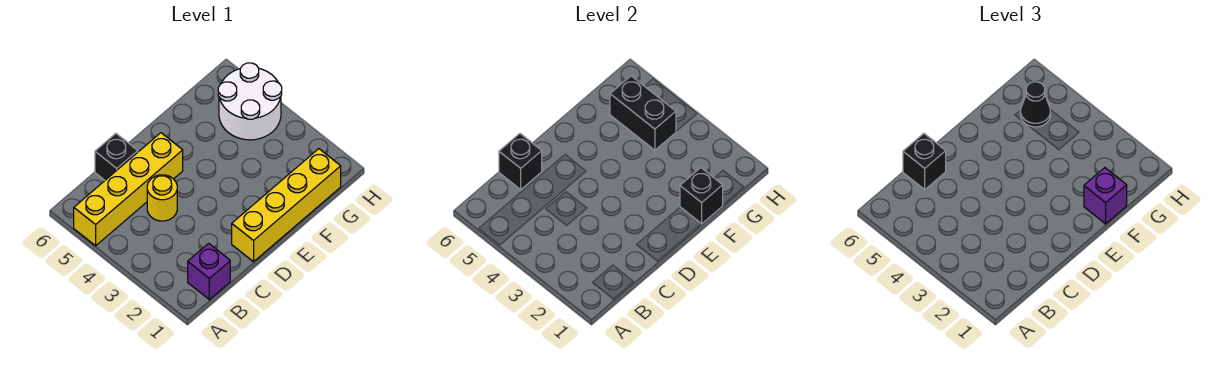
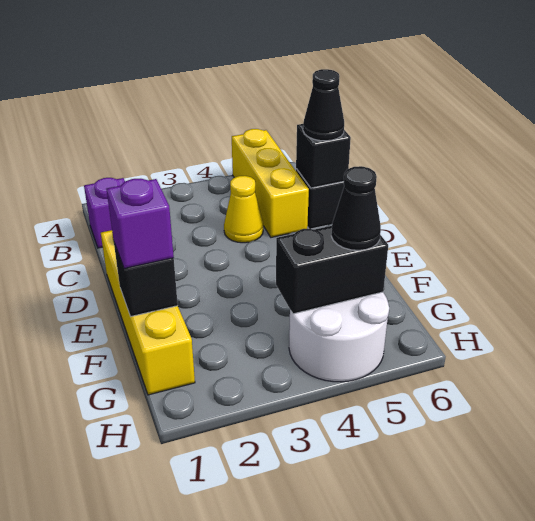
yellow brick A5:D5 level 1 -> yellow brick A5:C5 level 1
yellow round brick C4 level 1 -> yellow cone C4 level 1
black brick C6 level 3 -> black cone C6 level 3

